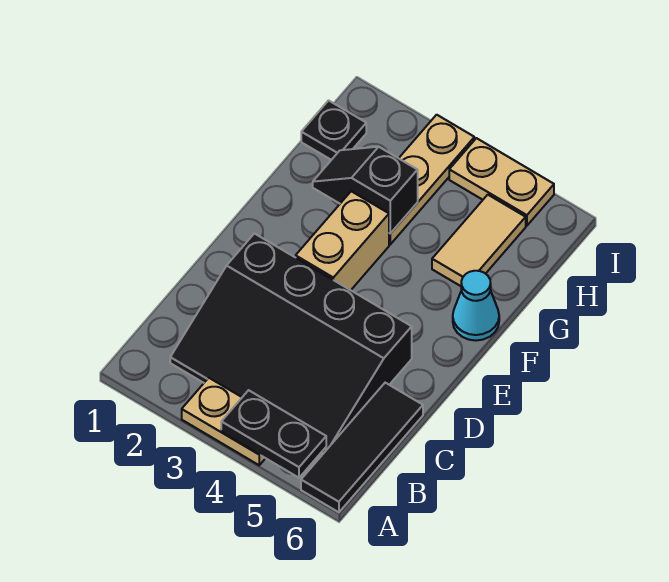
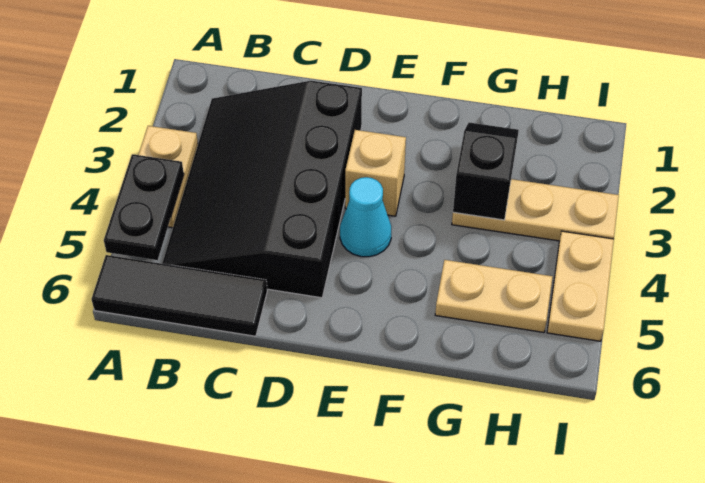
tan brick E3:F3 level 1 -> tan brick E3 level 1
cyan cone F6 level 1 -> cyan cone E4 level 1
tan tile G5:H5 level 1 -> tan plate G5:H5 level 1
black plate H1 level 1 -> none

